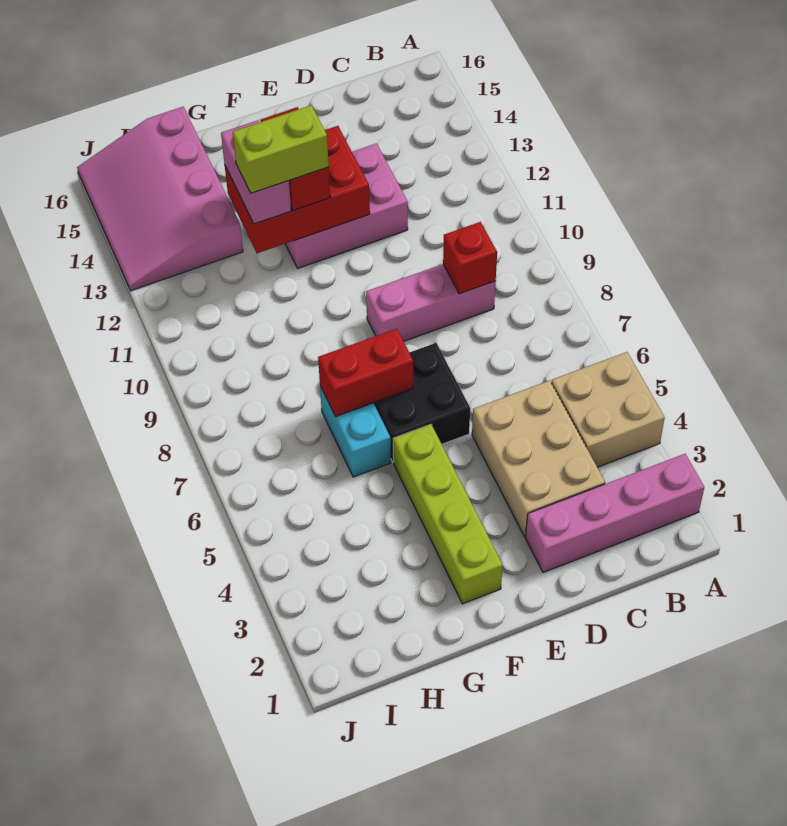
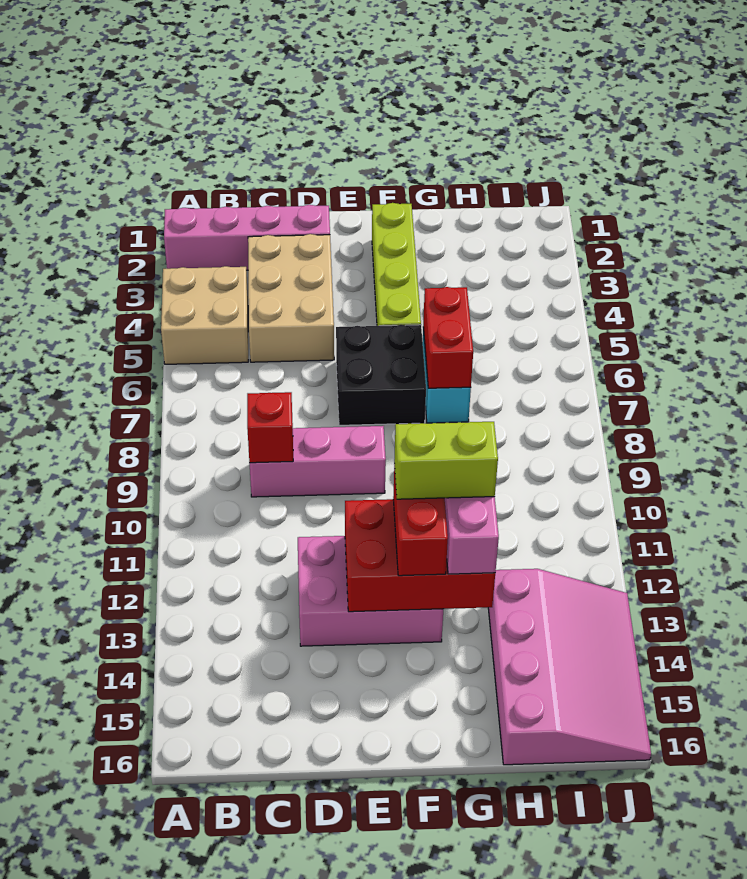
red brick F7:G7 level 2 -> red brick G6:G7 level 2

